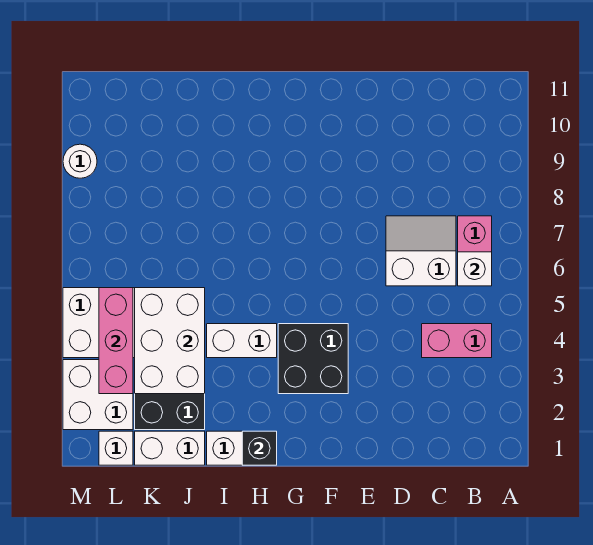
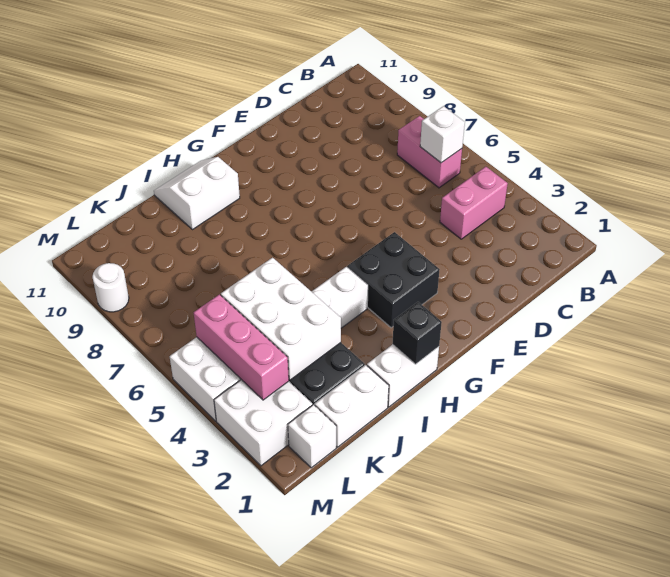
white slope C6:D7 level 1 top 6 -> white slope H10:I11 level 1 top 10

